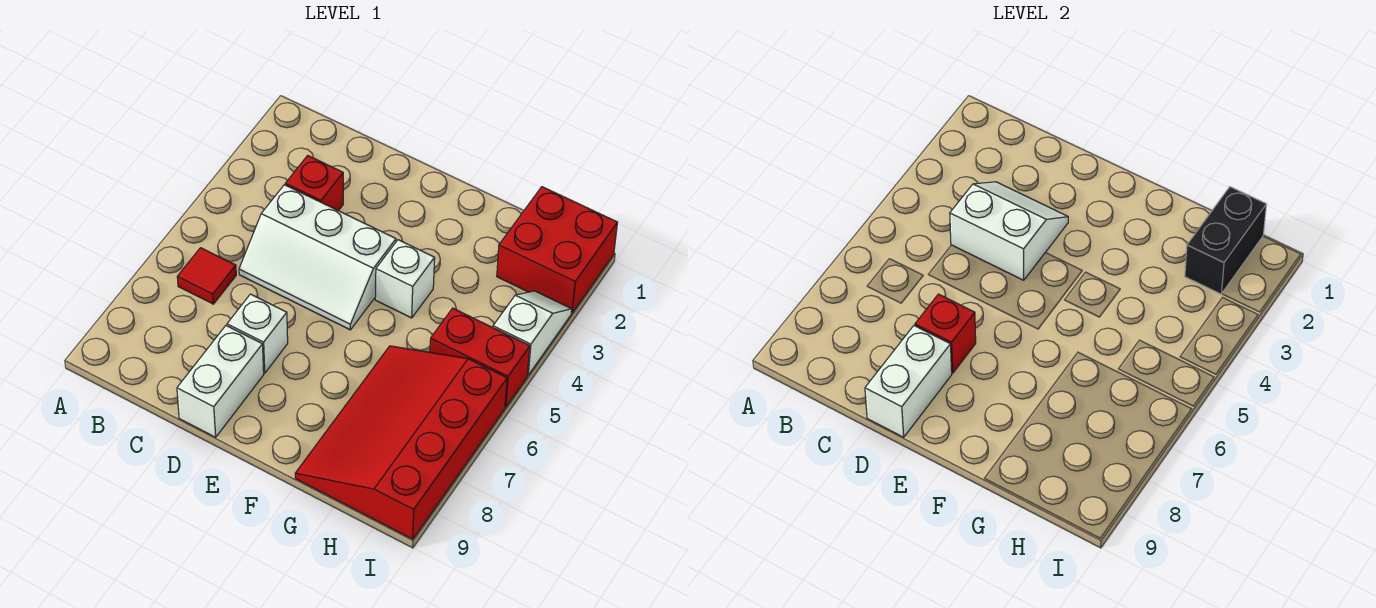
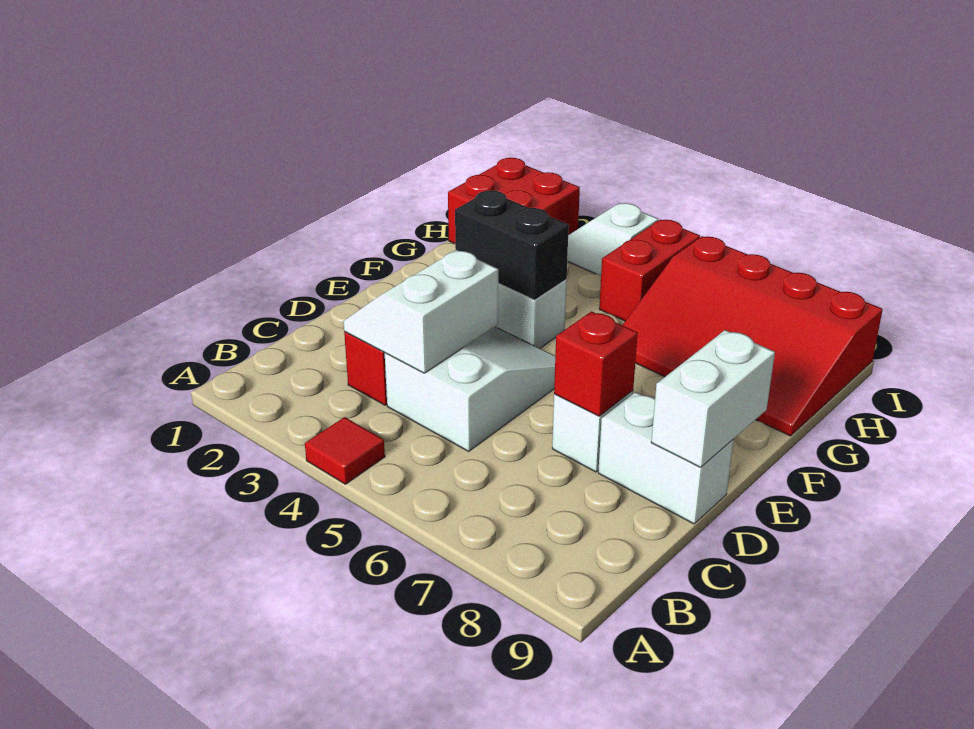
red tile B6 level 1 -> red tile A4 level 1
white slope C4:E5 level 1 top 4 -> white slope C4:E5 level 1 top C
white brick D8:D9 level 2 -> white brick D9:E9 level 2
black brick H1:H2 level 2 -> black brick F3:F4 level 2

